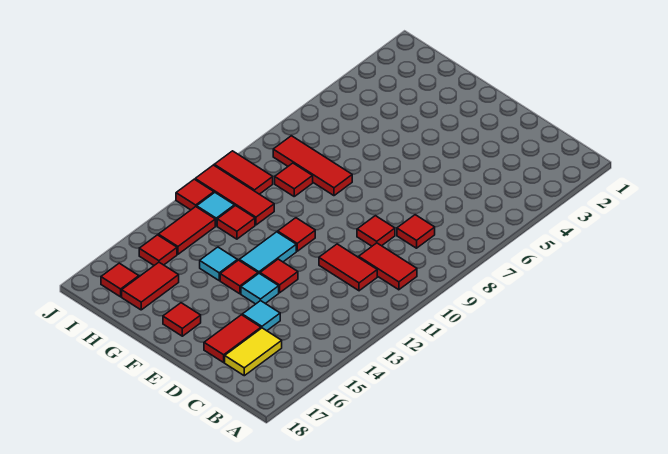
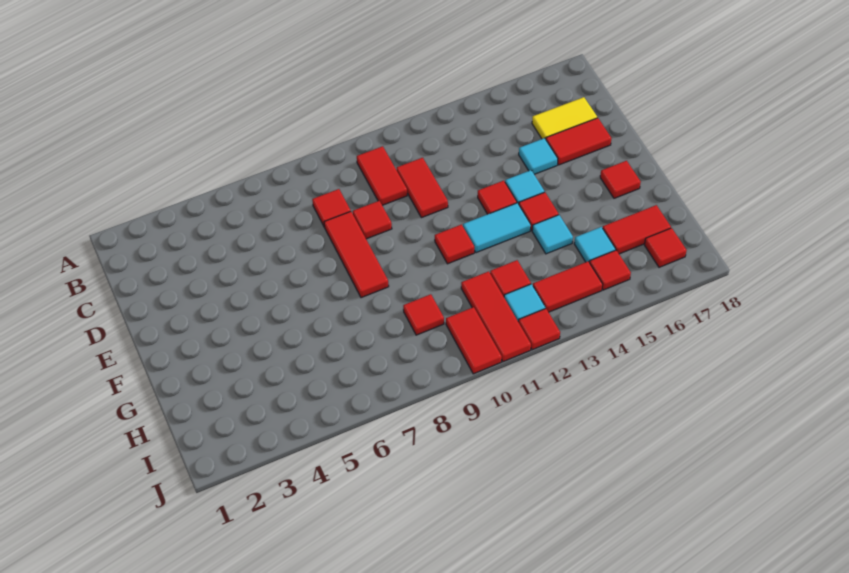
red tile G8:I8 level 1 -> red tile D8:F8 level 1
none -> cyan tile H15 level 1

